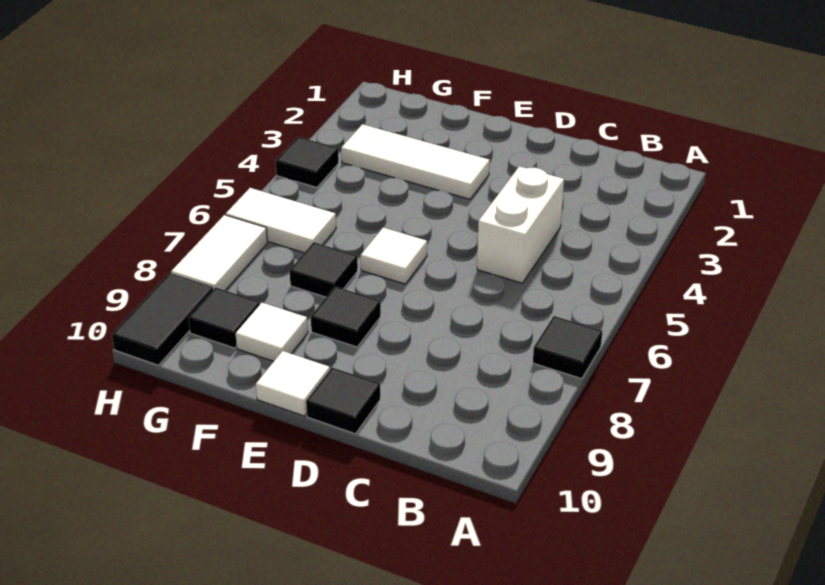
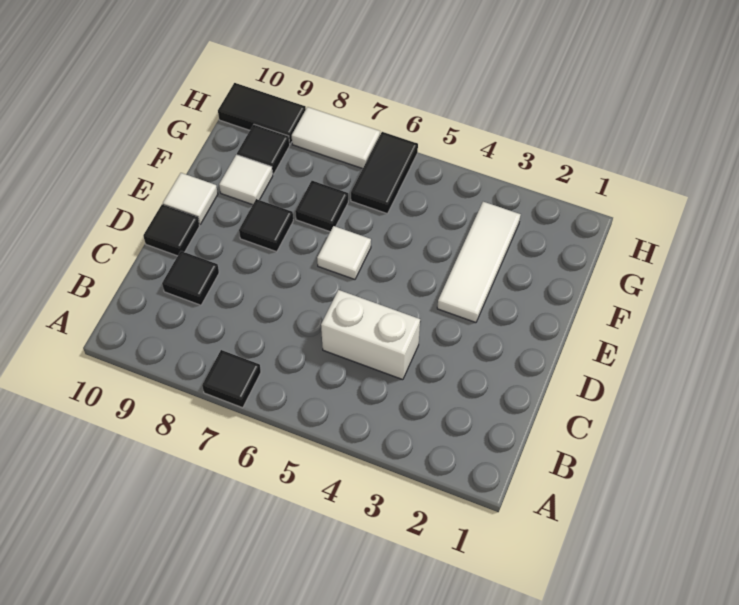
white tile G6:H6 level 1 -> black tile G6:H6 level 1
black tile H4 level 1 -> black tile C9 level 1

